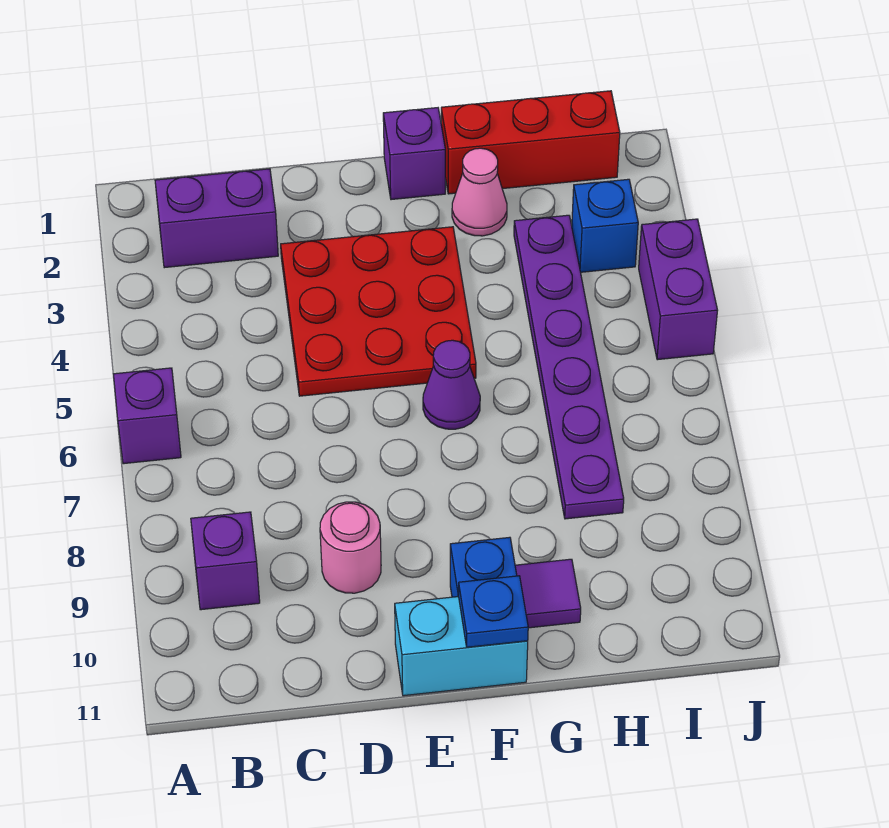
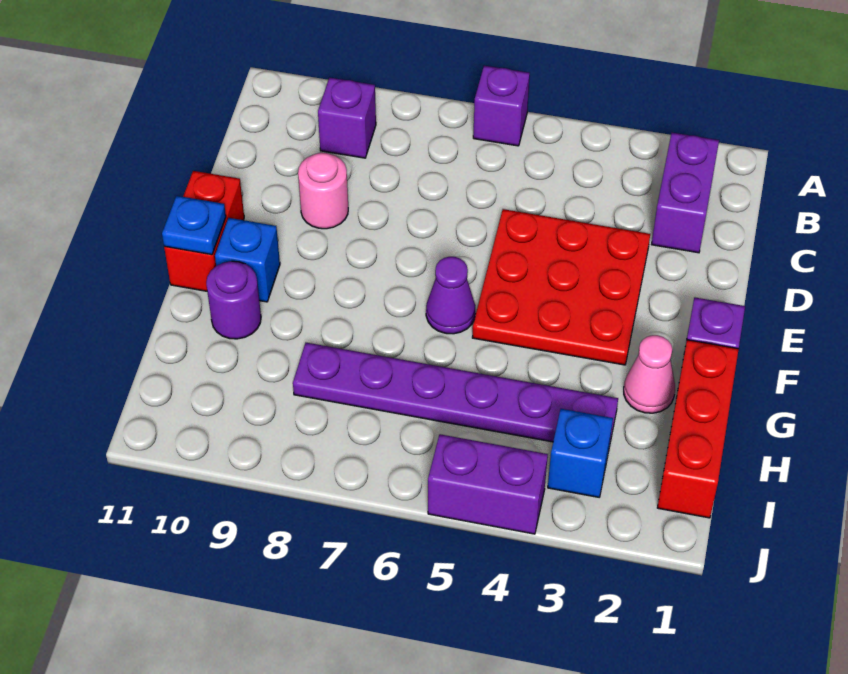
cyan brick E11:F11 level 1 -> red brick E11:F11 level 1
purple tile G10 level 1 -> purple round brick G10 level 1

